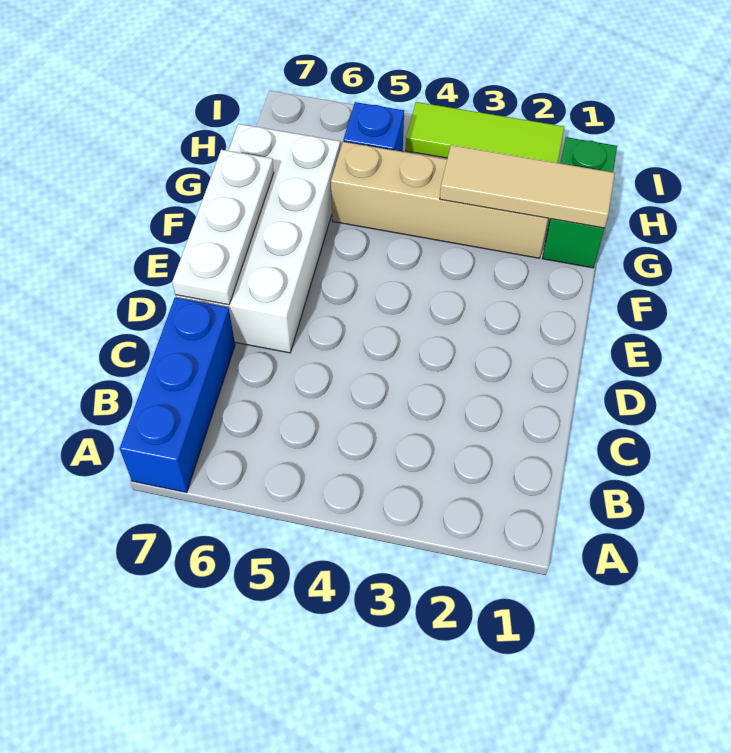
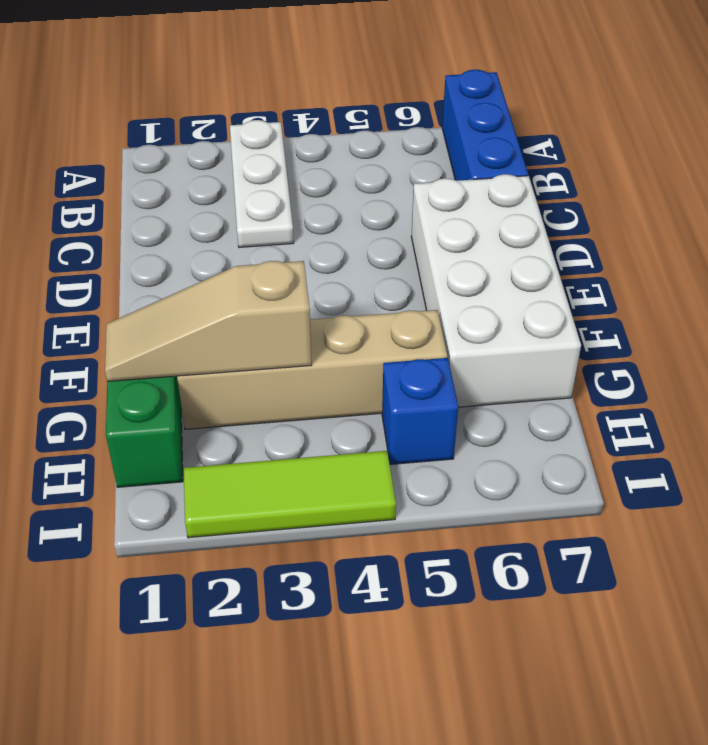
white plate D7:F7 level 2 -> white plate A3:C3 level 1
tan tile G1:G3 level 2 -> tan slope G1:G3 level 2 top 3

